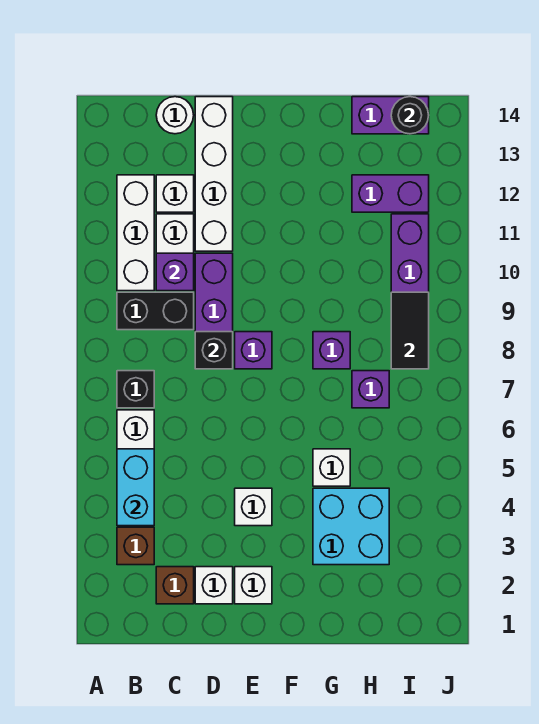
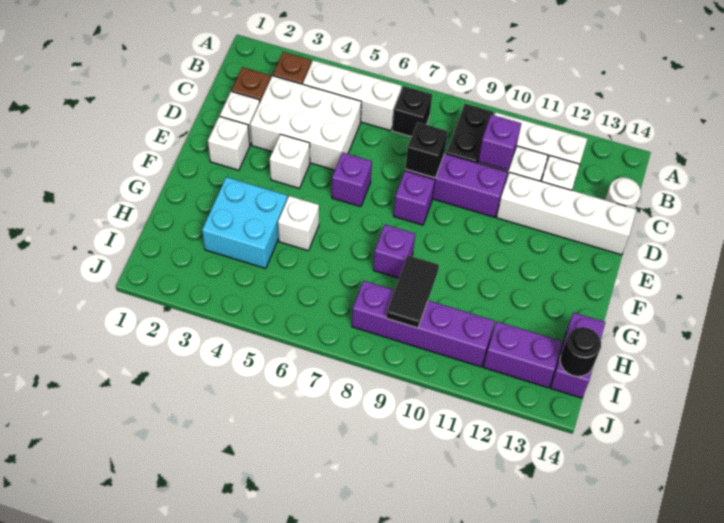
cyan brick B4:B5 level 2 -> none
none -> white brick C3:D5 level 1
purple brick H7 level 1 -> purple brick E6 level 1
purple brick H12:I12 level 1 -> purple brick I12:I13 level 1
black tile I8:I9 level 2 -> black tile H9:I9 level 2

